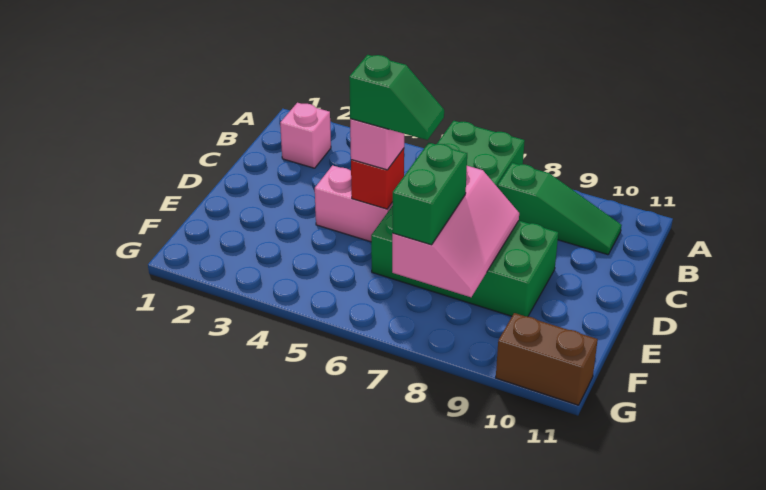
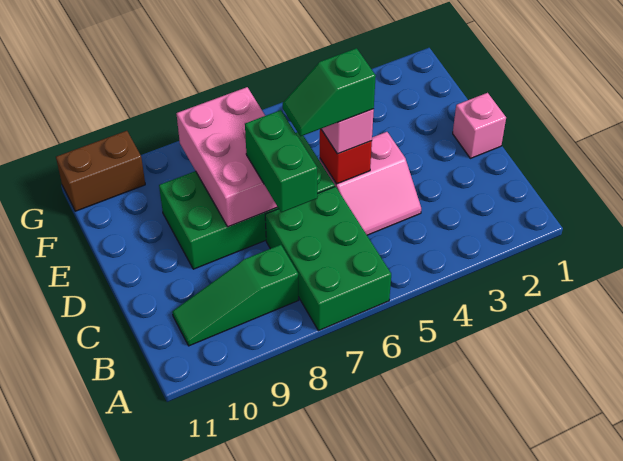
pink brick B2 level 1 -> pink brick D1 level 1
pink slope D7:F8 level 2 top 7 -> pink brick D7:F8 level 2
green brick E7:F7 level 3 -> green brick C7:D7 level 3

